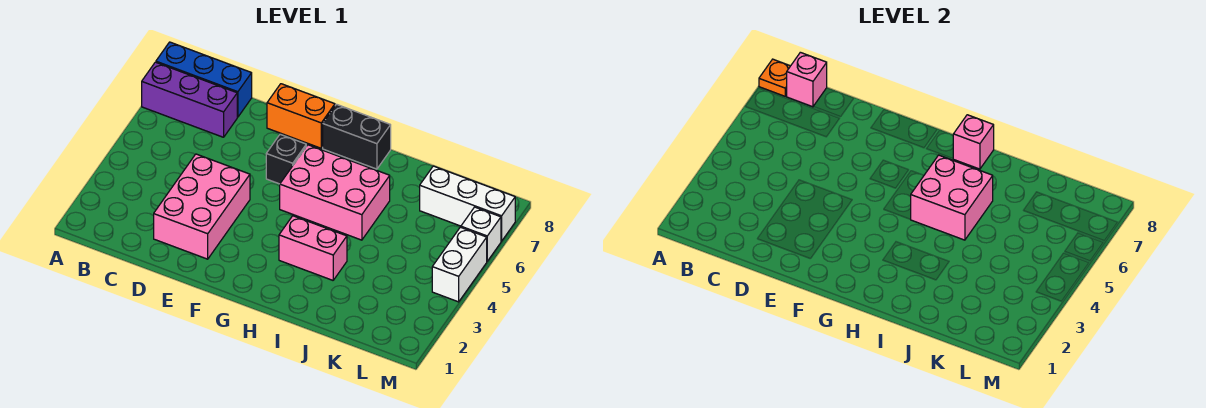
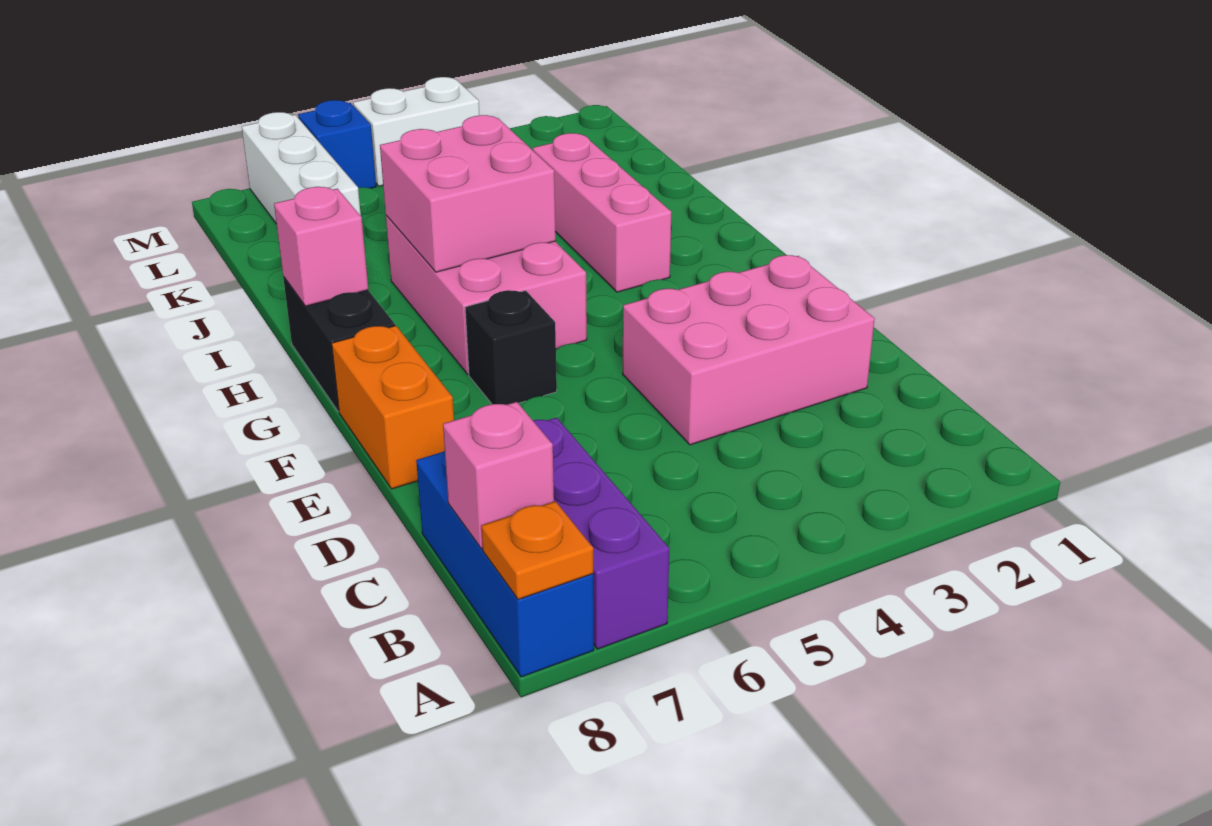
pink brick H3:I3 level 1 -> pink brick H3:J3 level 1
white brick M6 level 1 -> blue brick M6 level 1

